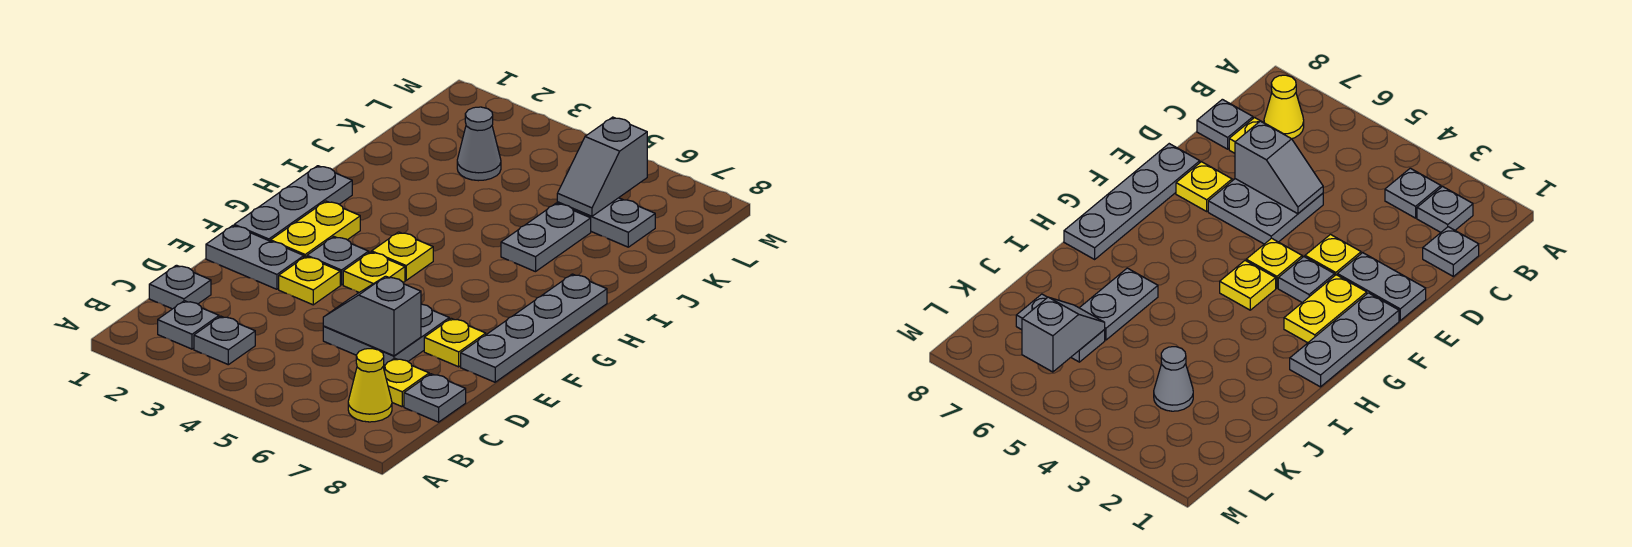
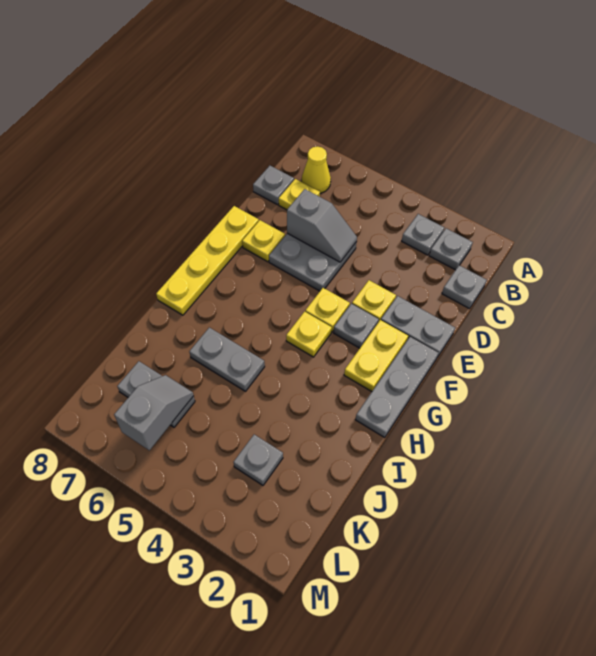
grey plate E8:H8 level 1 -> yellow plate E8:H8 level 1
grey plate I6:J6 level 1 -> grey plate I5:I6 level 1
grey cone K3 level 1 -> grey plate K3 level 1

